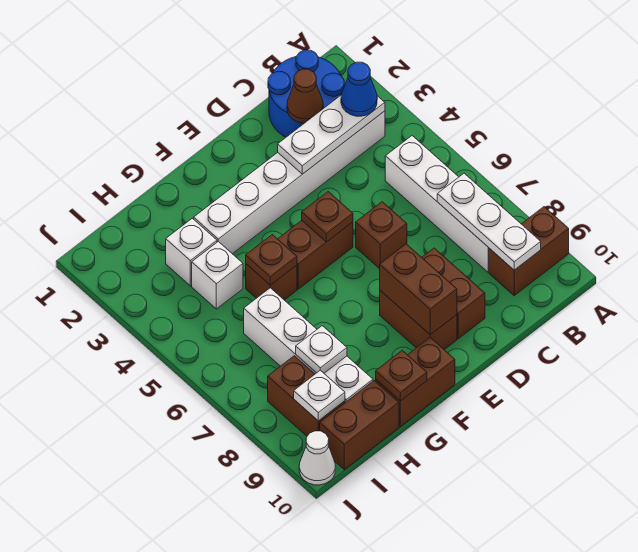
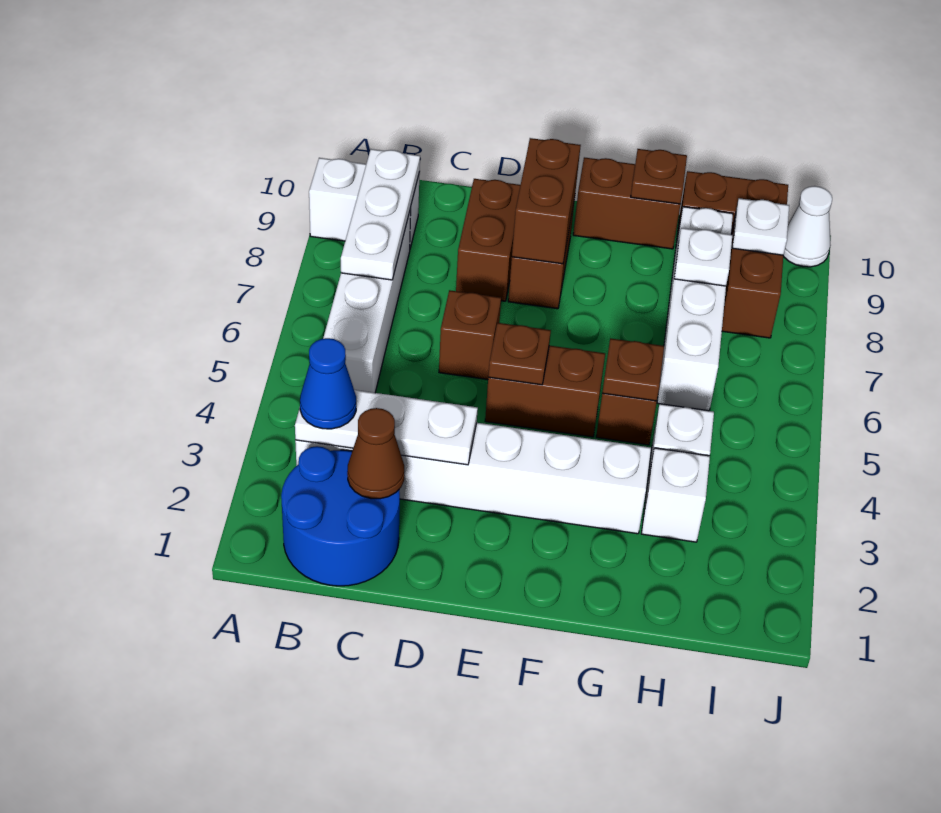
brown brick A9:B9 level 1 -> white brick A9:B9 level 1

